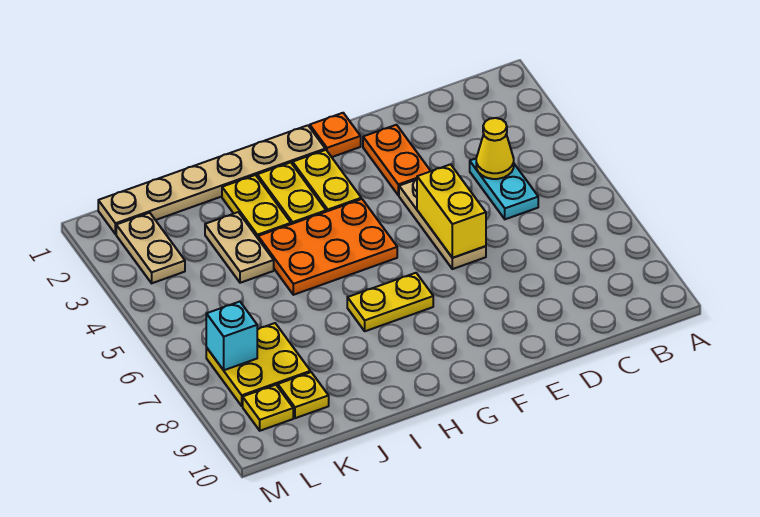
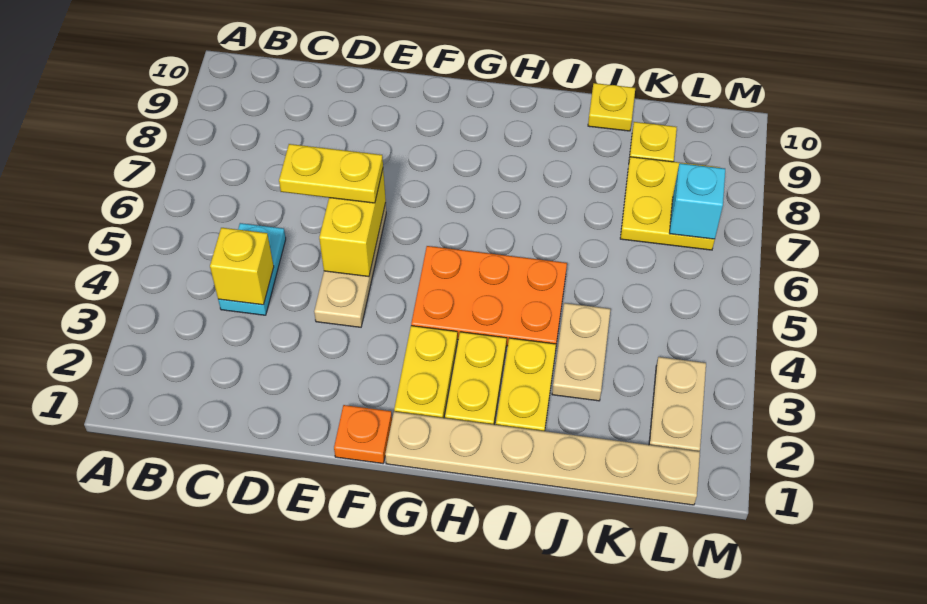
yellow cone C4 level 2 -> yellow brick C4 level 2
orange plate E2:E3 level 1 -> none
yellow plate G7:H7 level 1 -> yellow plate D6:E6 level 3
yellow plate L9 level 1 -> yellow plate J10 level 1

